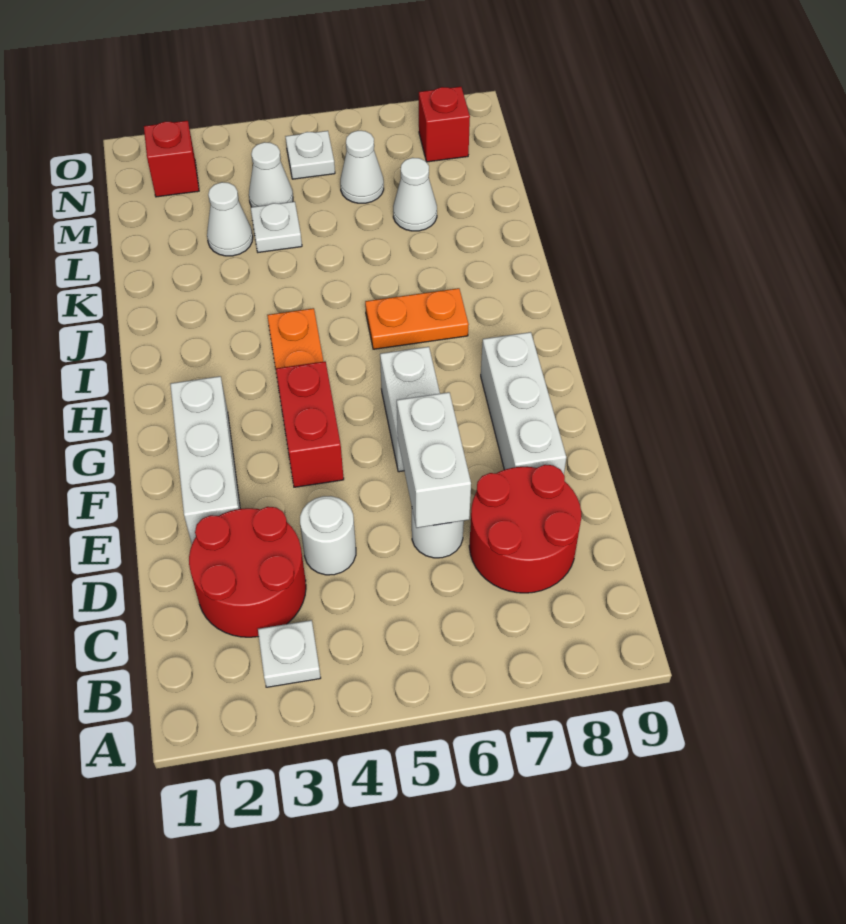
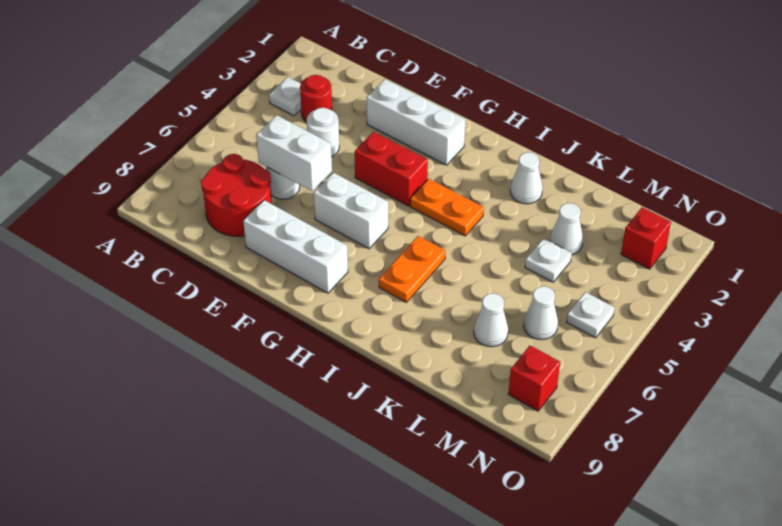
red round brick C2:D3 level 1 -> red round brick C3 level 1
white cone M4 level 1 -> white cone J2 level 1

